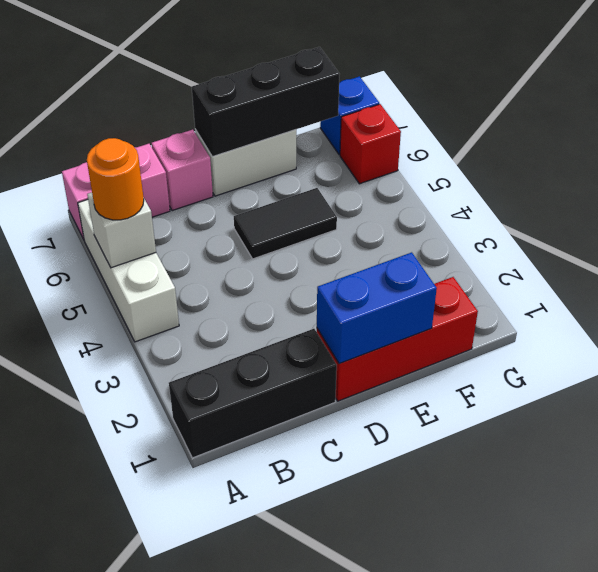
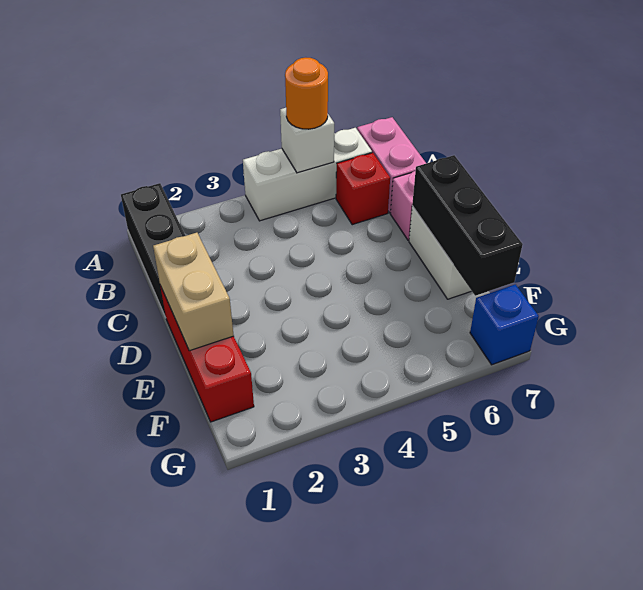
blue brick D1:E1 level 2 -> tan brick D1:E1 level 2
black tile D5:E5 level 1 -> none
red brick G6 level 1 -> red brick B6 level 1

